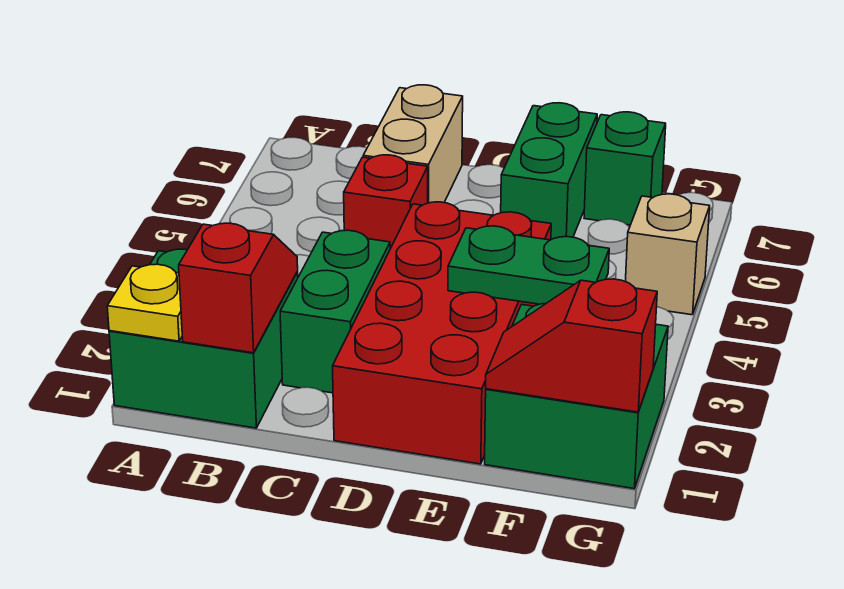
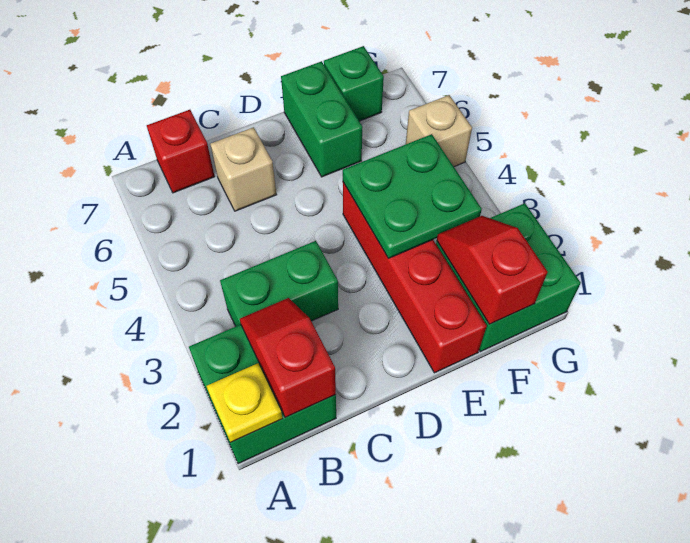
green brick C2:C3 level 1 -> green brick B3:C3 level 1
red brick C5 level 1 -> red brick B7 level 1
tan brick C6:C7 level 1 -> tan brick C6 level 1
red brick D1:E4 level 1 -> red brick E1:E4 level 1
green plate E3:F3 level 2 -> green plate E3:F4 level 2
red slope F1:G1 level 2 top G -> red slope F1:F2 level 2 top 1

